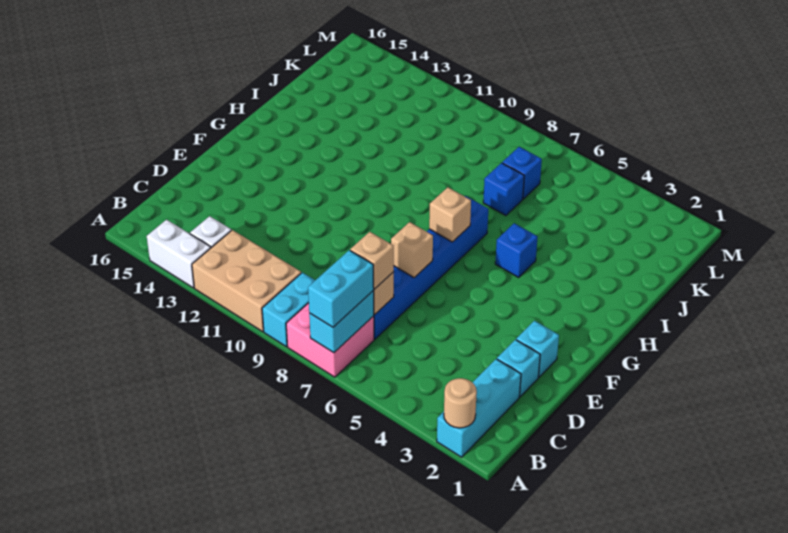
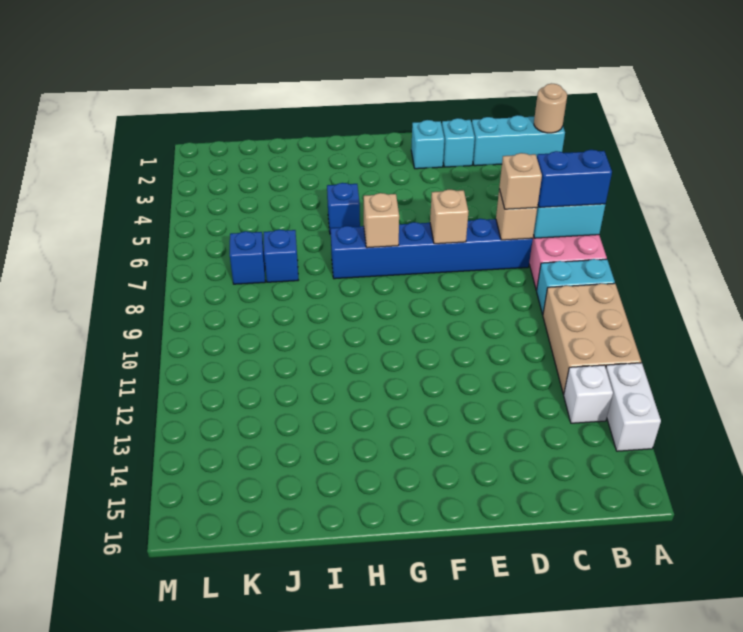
cyan brick A7:B7 level 3 -> blue brick A7:B7 level 3

